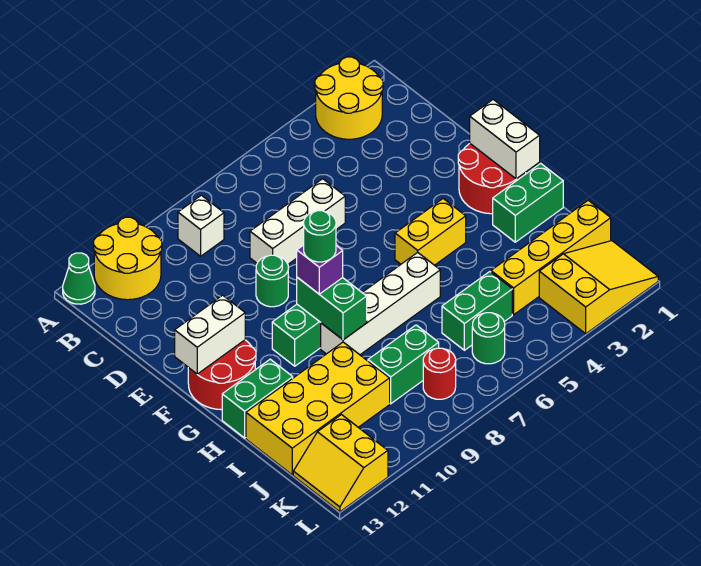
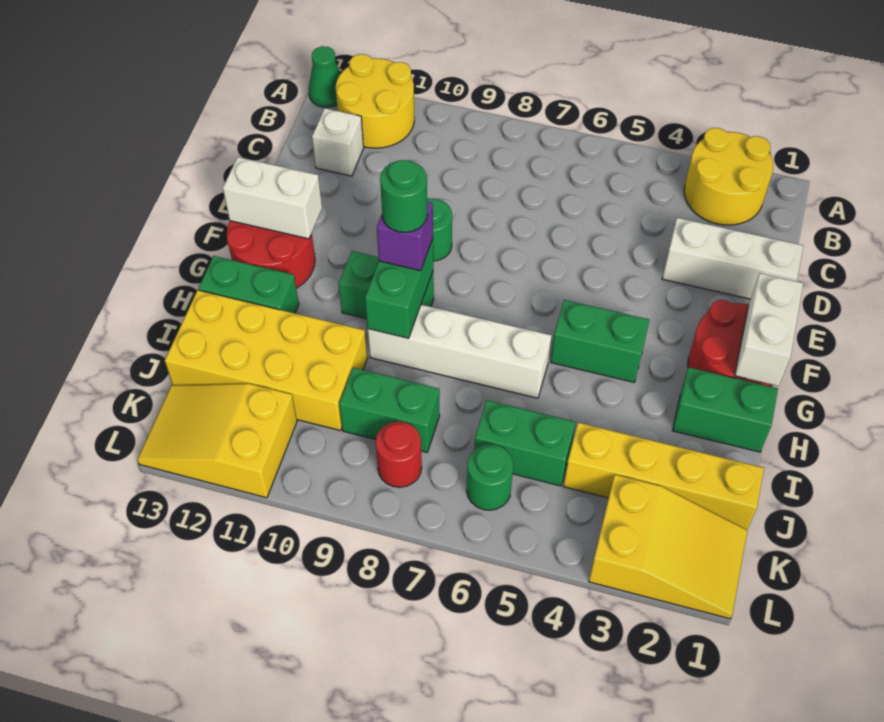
white brick B9 level 1 -> white brick C12 level 1
white brick D6:D8 level 1 -> white brick D1:D3 level 1
yellow brick G4:G5 level 1 -> green brick G4:G5 level 1
yellow slope K12:L13 level 1 top 12 -> yellow slope K11:L13 level 1 top 11

